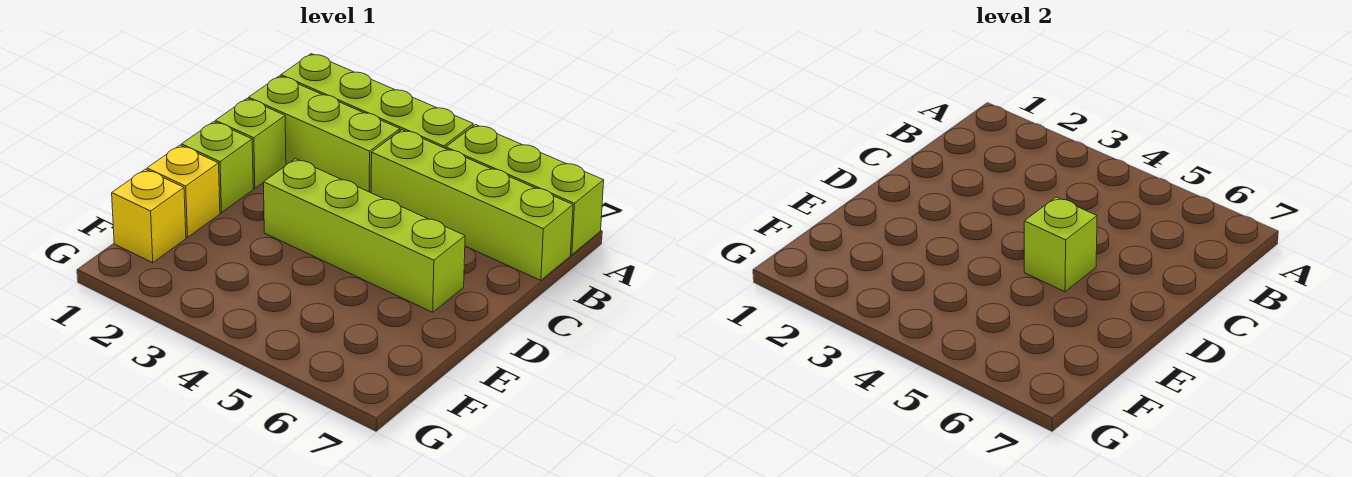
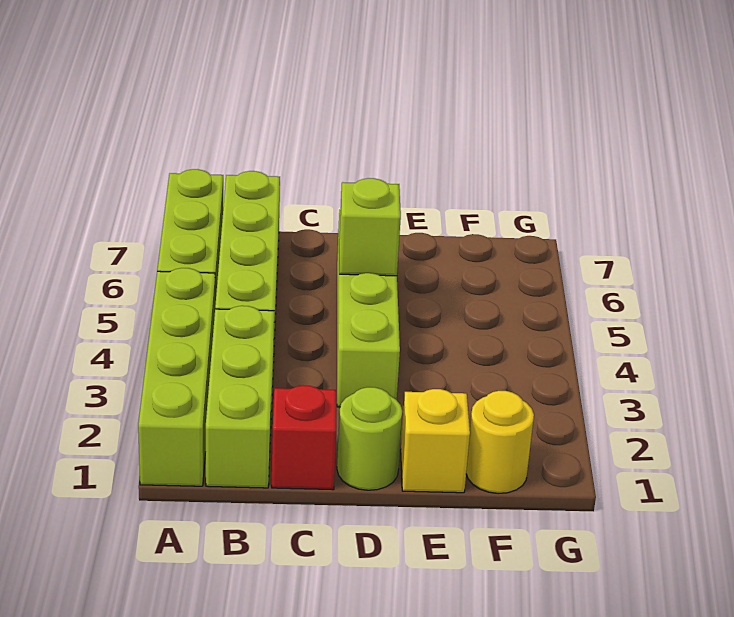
lime brick C1 level 1 -> red brick C1 level 1
lime brick D1 level 1 -> lime round brick D1 level 1
yellow brick F1 level 1 -> yellow round brick F1 level 1

